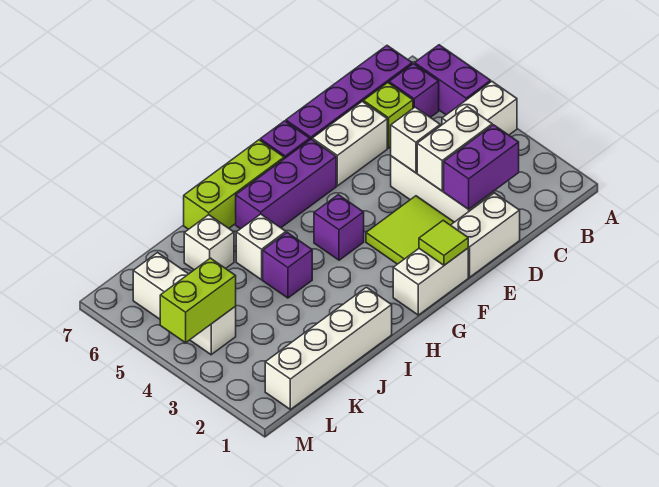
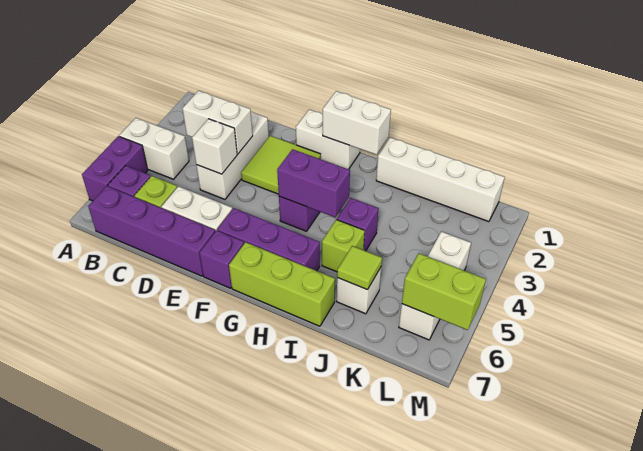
purple brick C2:D2 level 2 -> purple brick G4:H4 level 2
white brick D1:E1 level 1 -> white brick G1:H1 level 2
lime tile F1 level 2 -> lime tile J6 level 2
white brick I5 level 1 -> lime brick I5 level 1
lime brick L4:M4 level 2 -> lime brick L6:M6 level 2

